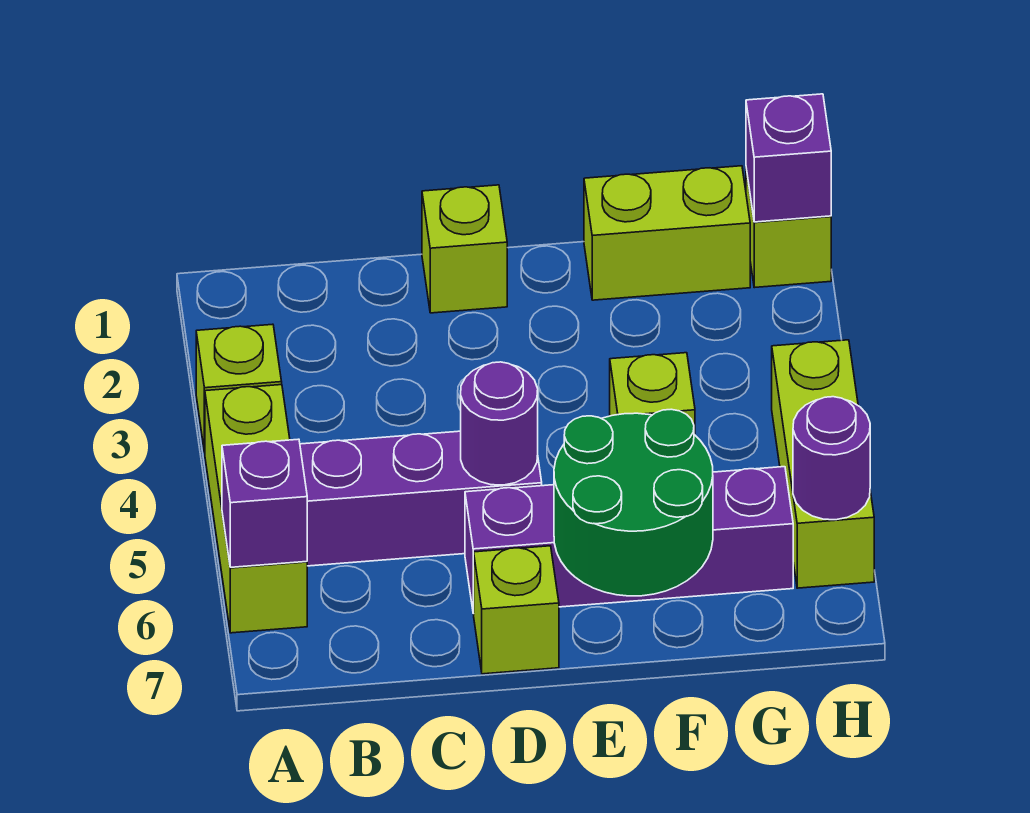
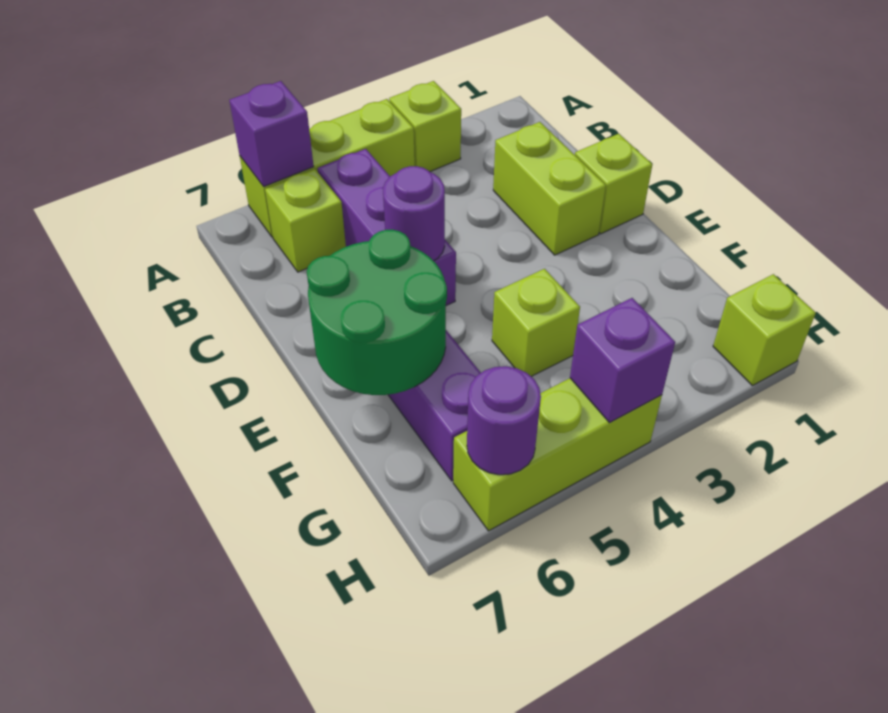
lime brick D7 level 1 -> lime brick B6 level 1
lime brick F1:G1 level 1 -> lime brick C2:D2 level 1
purple brick H1 level 2 -> purple brick H4 level 2

